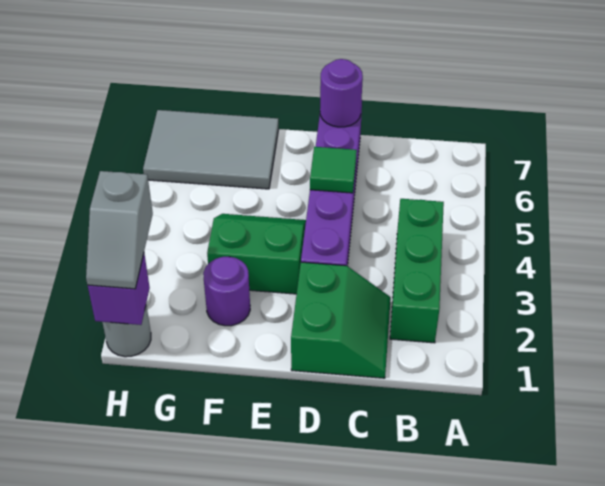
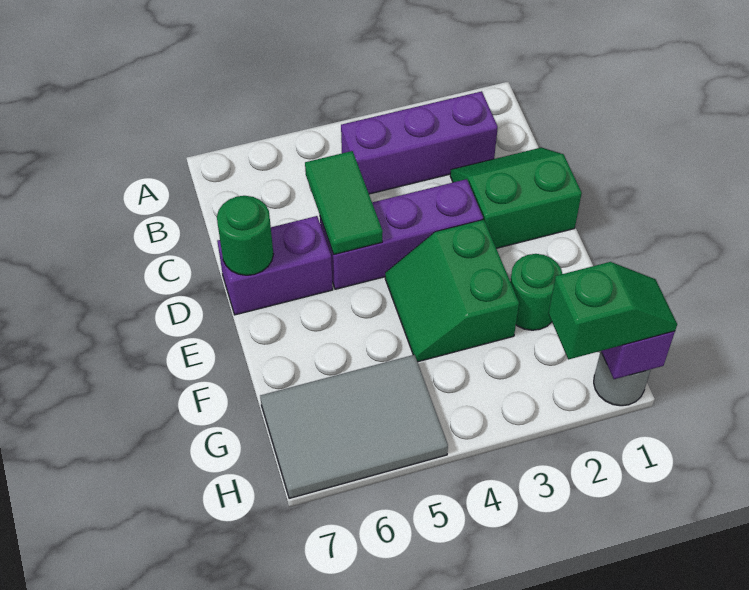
green brick B2:B4 level 1 -> purple brick B2:B4 level 1
green tile D5 level 2 -> green tile C5:D5 level 2
purple round brick D7 level 2 -> green round brick D7 level 2
purple round brick F2 level 1 -> green round brick F2 level 1
grey tile F6:H7 level 1 -> grey tile G5:H7 level 1
grey slope H1:H2 level 3 top 2 -> green slope H1:H2 level 3 top 2

